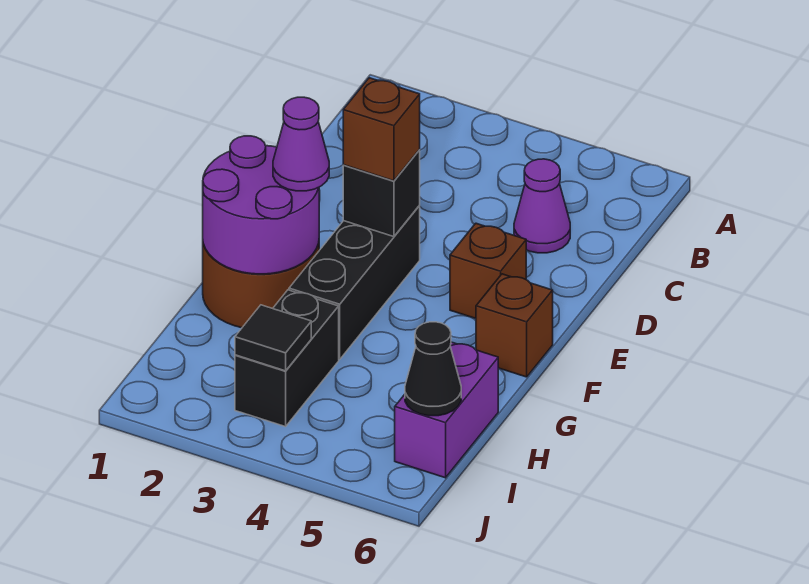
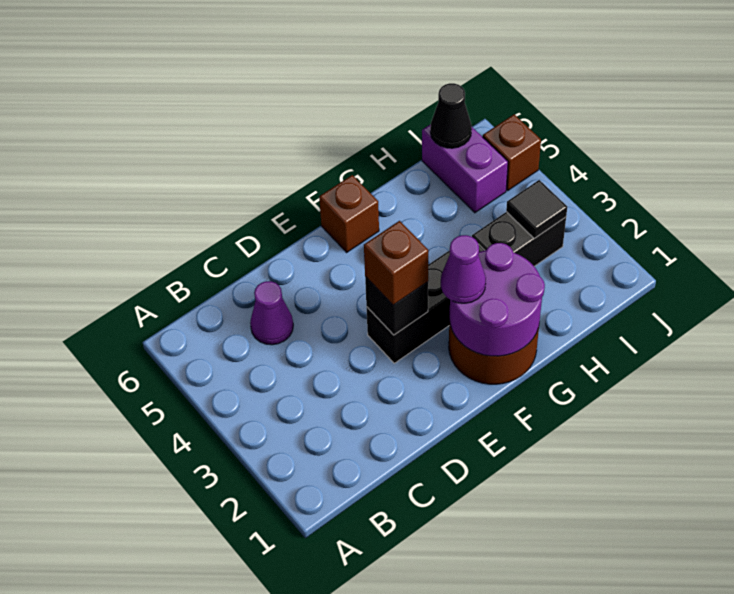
brown brick E5 level 1 -> brown brick J5 level 1
purple brick H6:I6 level 1 -> purple brick I5:I6 level 1

